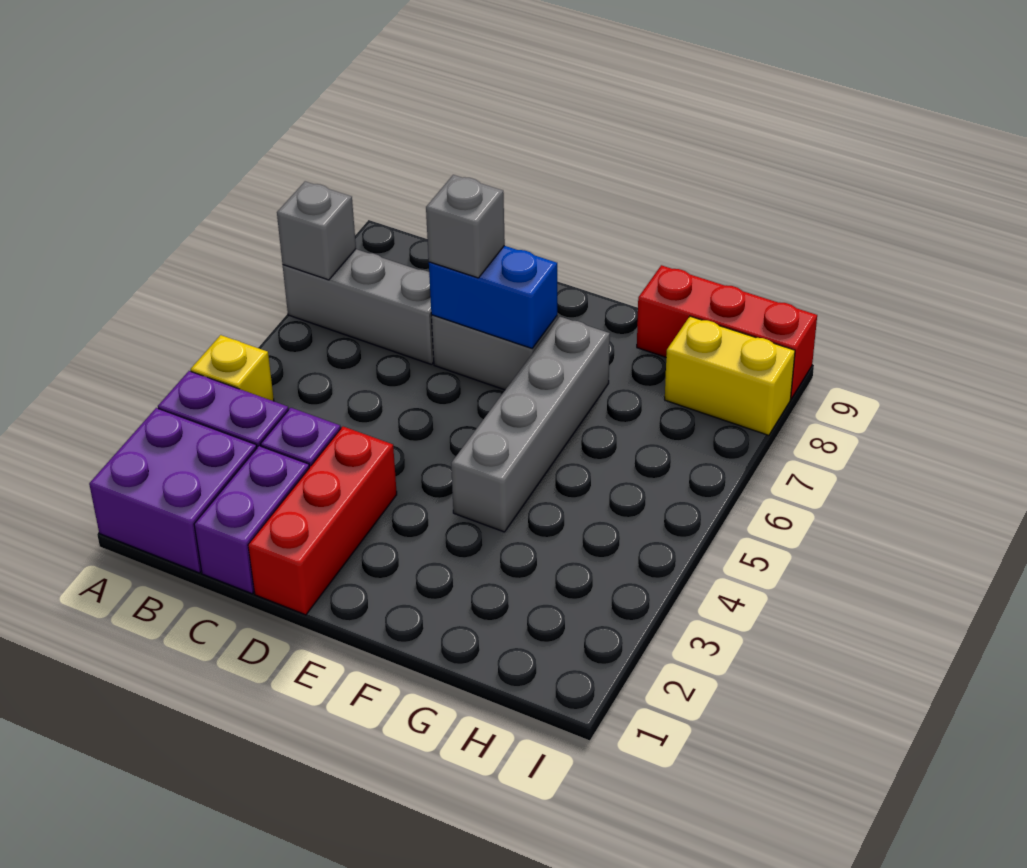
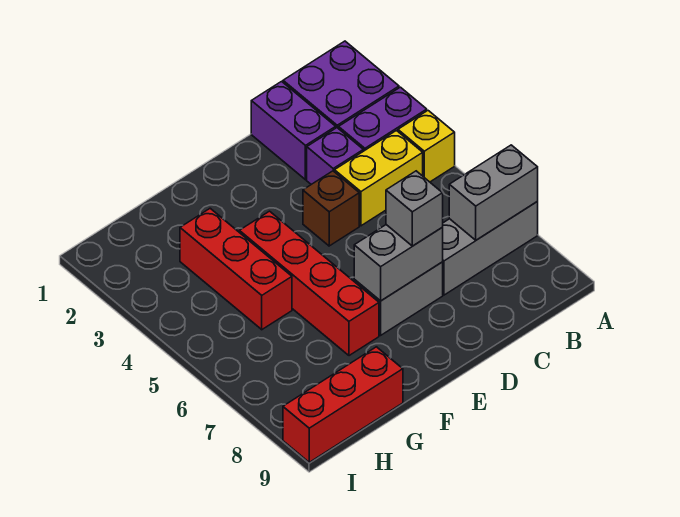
grey brick A7 level 2 -> grey brick A7:B7 level 2
red brick D1:D3 level 1 -> red brick G3:G5 level 1
none -> brown brick D4 level 1
blue brick D7:E7 level 2 -> grey brick D7:E7 level 2
grey brick F4:F7 level 1 -> red brick F4:F7 level 1
yellow brick H8:I8 level 1 -> yellow brick B4:C4 level 1

